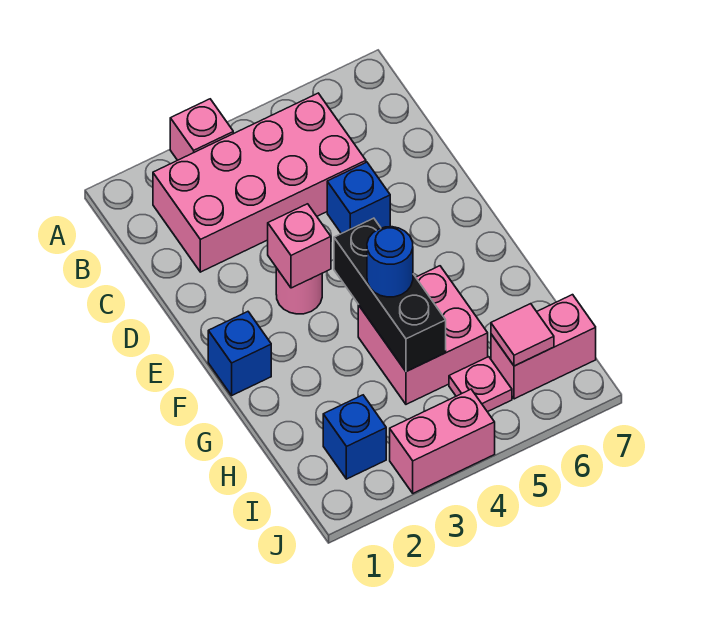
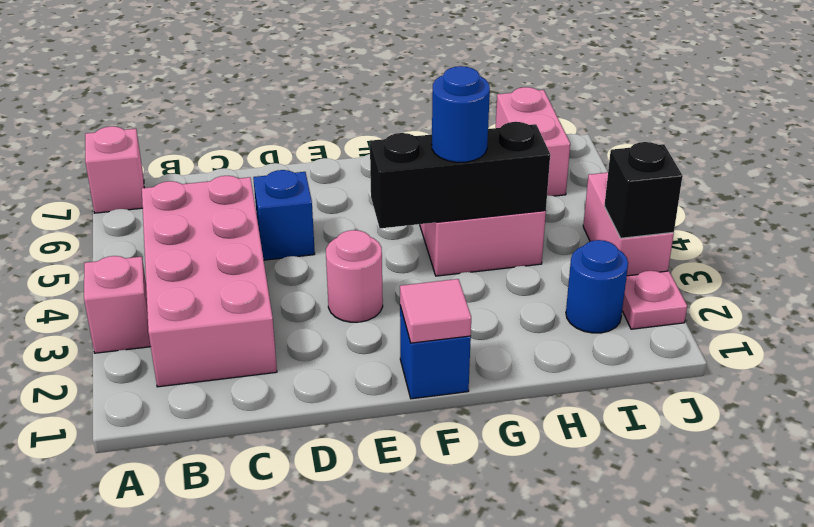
pink brick E3 level 2 -> pink brick A7 level 1
blue brick I2 level 1 -> blue round brick I2 level 1
pink plate I5 level 1 -> pink plate J2 level 1
pink tile I6 level 2 -> pink tile F1 level 2
none -> black brick J3 level 2

